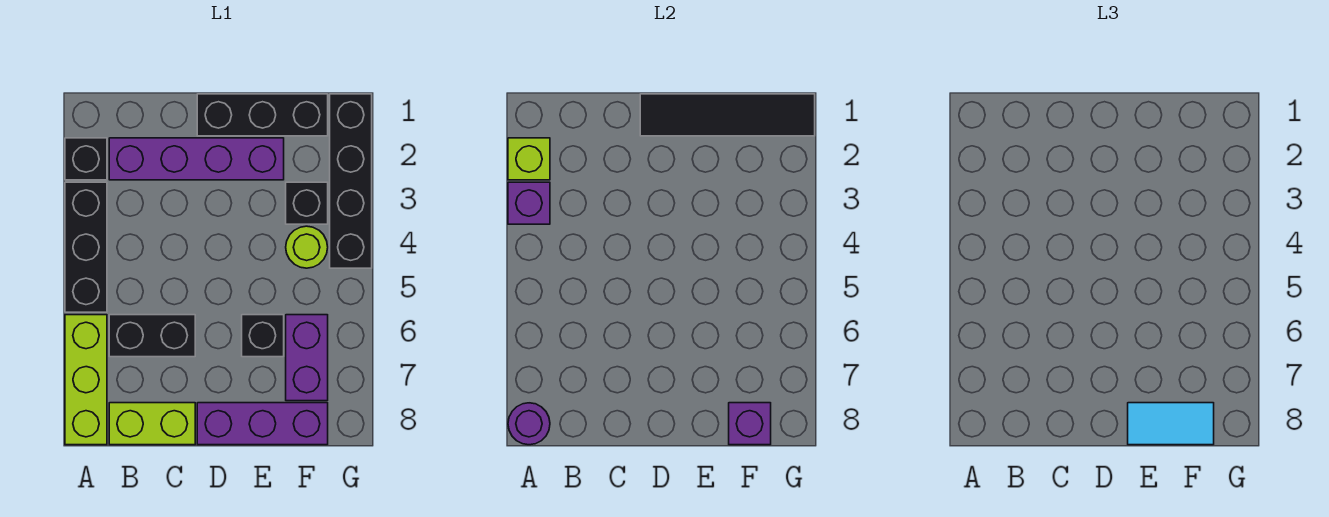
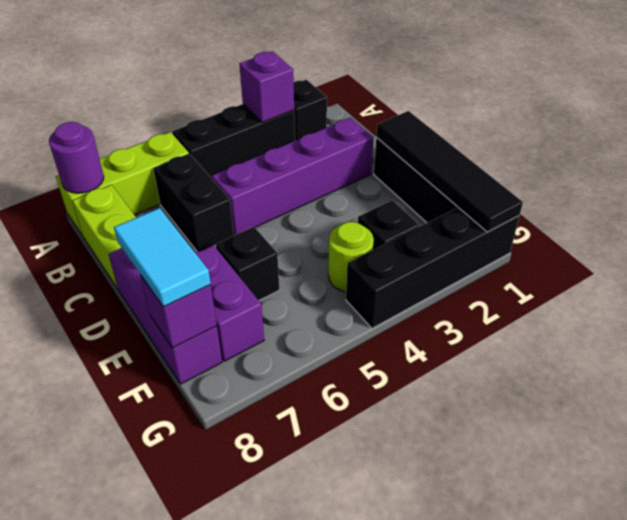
lime brick A2 level 2 -> none
purple brick B2:E2 level 1 -> purple brick C2:C5 level 1
purple brick F6:F7 level 1 -> purple brick E7:F7 level 1

